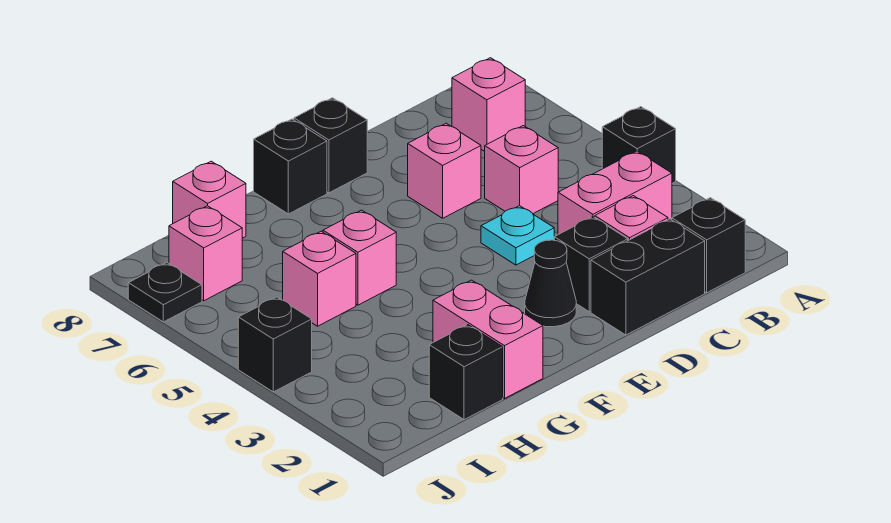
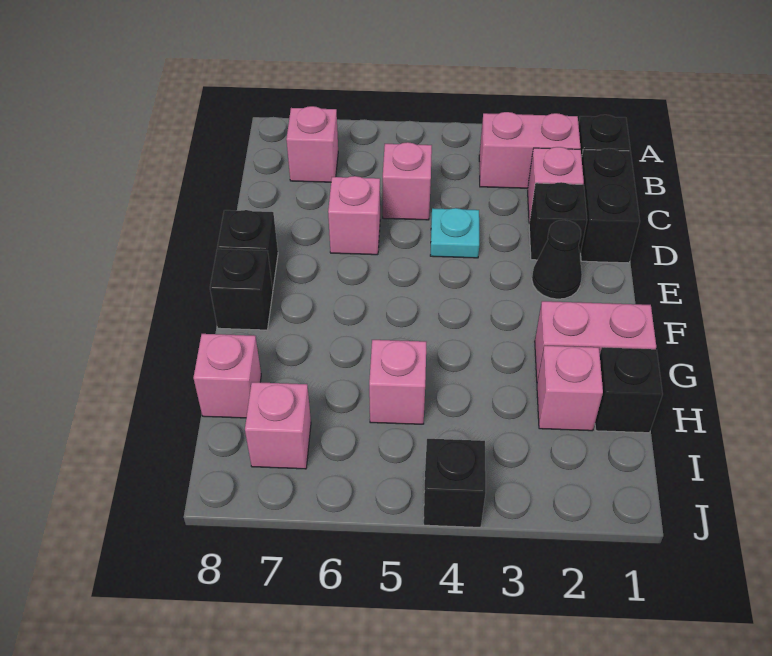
black brick A4 level 1 -> none
pink brick B3:C3 level 1 -> pink brick B2:B3 level 1
pink brick G5 level 1 -> pink brick H2 level 1
black plate J7 level 1 -> none

